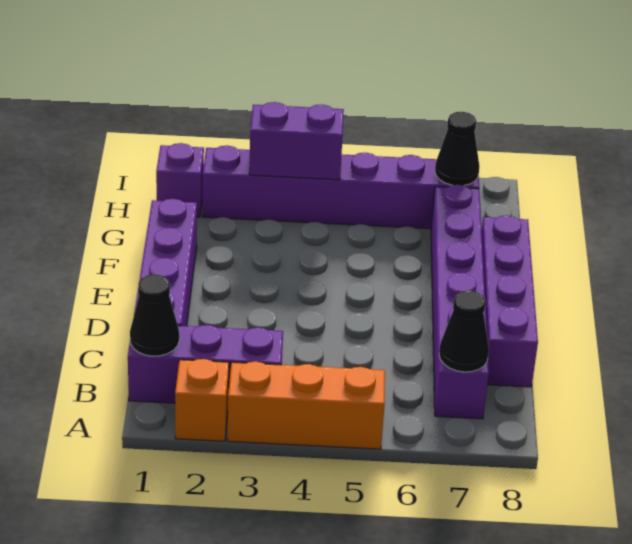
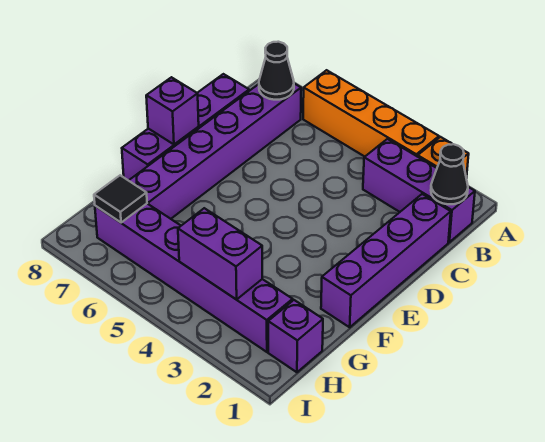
orange brick A3:A5 level 1 -> orange brick A3:A6 level 1
none -> purple brick E8 level 2
black cone H7 level 2 -> black tile H7 level 2

